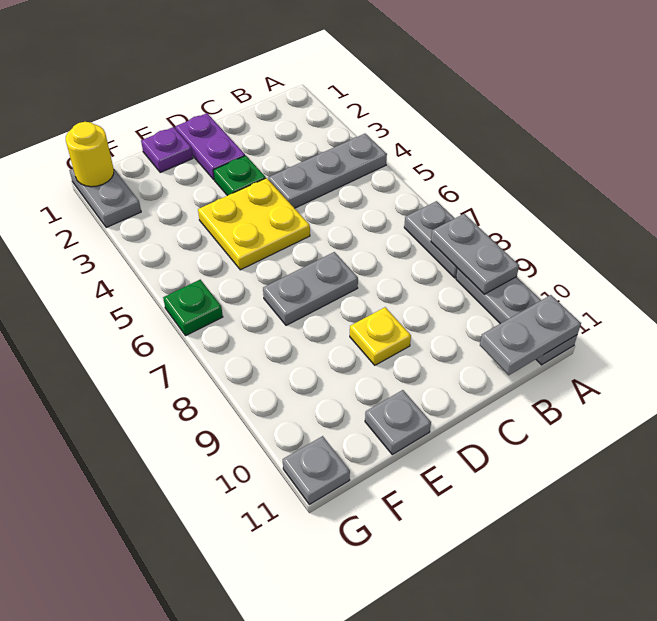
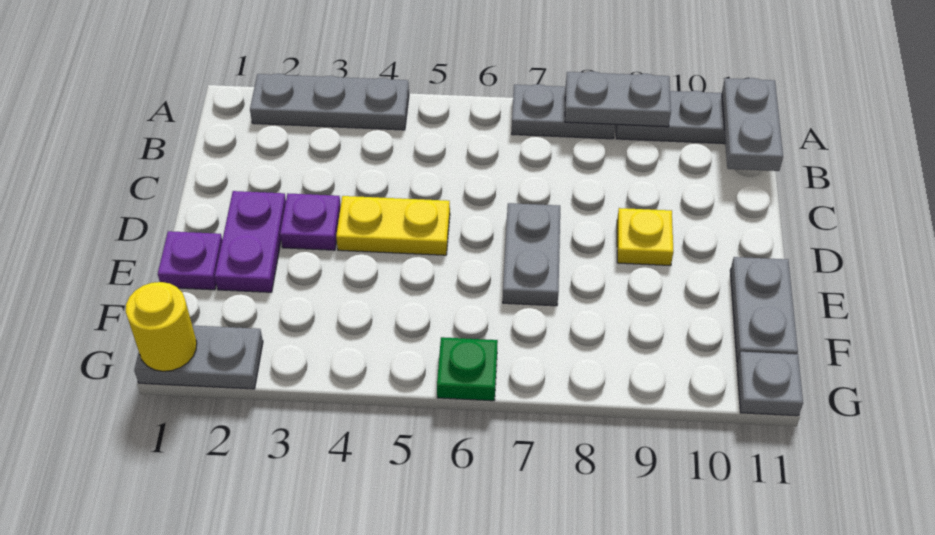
grey plate A4:C4 level 1 -> grey plate A2:A4 level 1
purple plate D1:D2 level 1 -> purple plate D2:E2 level 1
green plate D3 level 1 -> purple plate D3 level 1
yellow plate D4:E5 level 1 -> yellow plate D4:D5 level 1
grey plate E11 level 1 -> grey plate E11:F11 level 1

